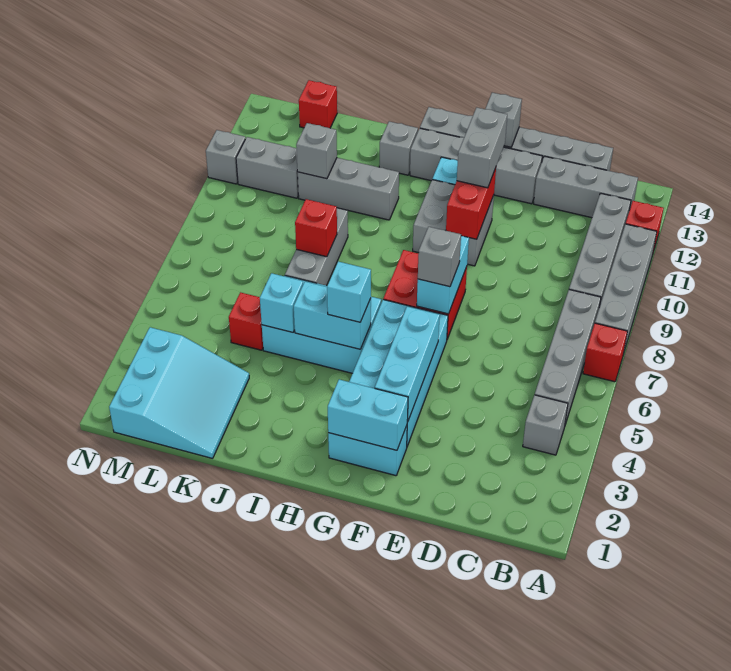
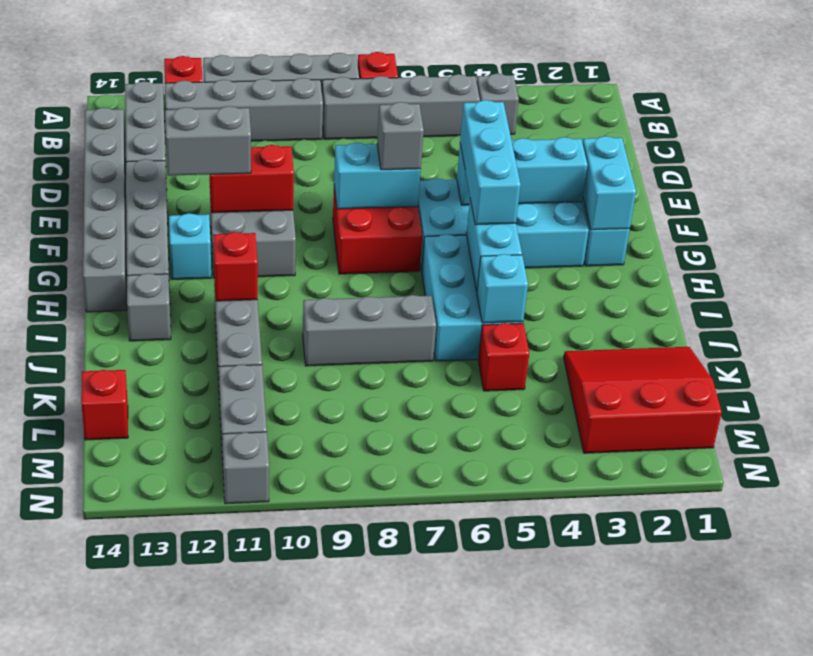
grey brick F14 level 2 -> none
cyan brick H5 level 3 -> cyan brick F5:H5 level 3
red brick J8 level 2 -> red brick I11 level 2
cyan slope K1:M3 level 1 top M -> red slope K1:M3 level 1 top M
grey brick K11 level 2 -> none

